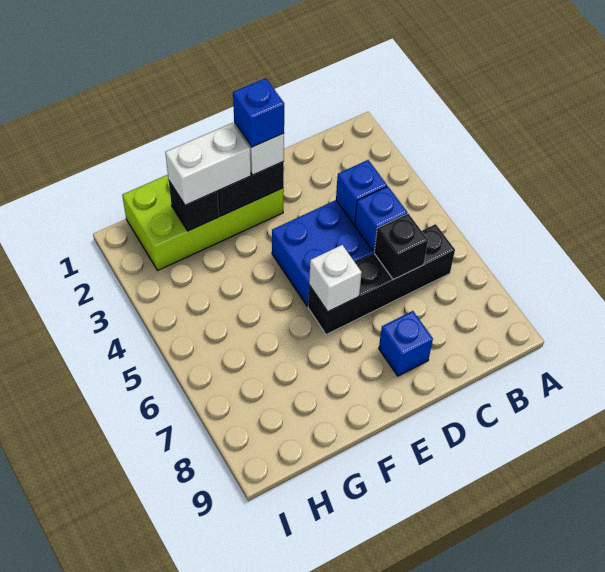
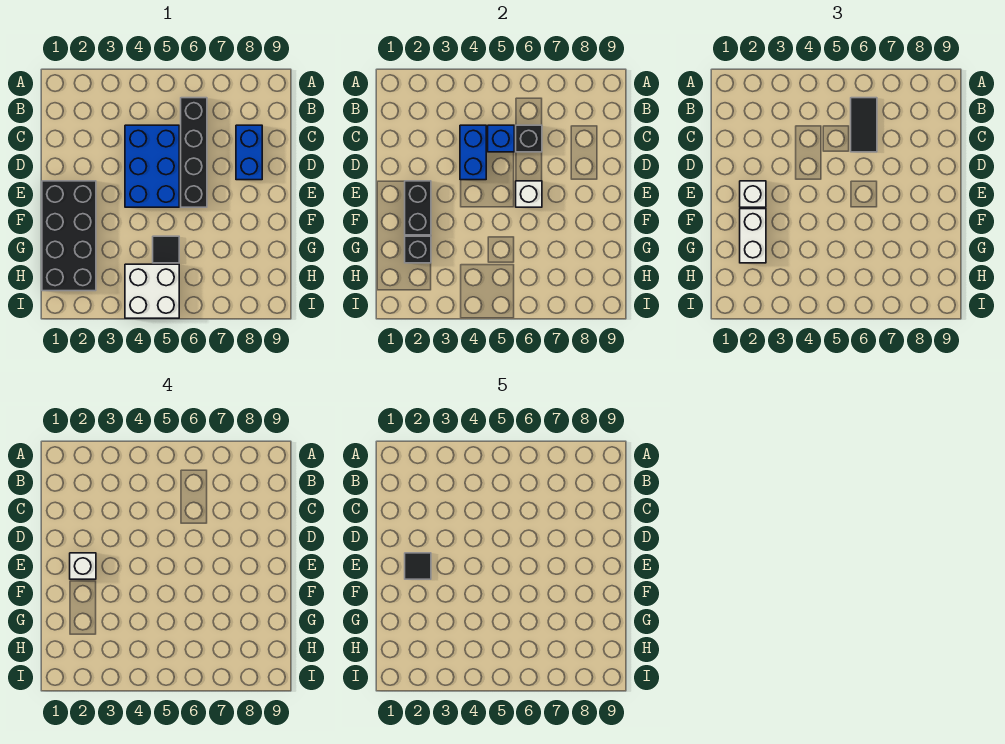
none -> black tile B6:C6 level 3
blue brick C4 level 2 -> blue brick C4:D4 level 2
blue brick D8 level 1 -> blue brick C8:D8 level 1
lime brick E1:H2 level 1 -> black brick E1:H2 level 1
blue brick E2 level 4 -> white brick E2 level 4
none -> black tile E2 level 5
none -> black tile G5 level 1
none -> white brick H4:I5 level 1

